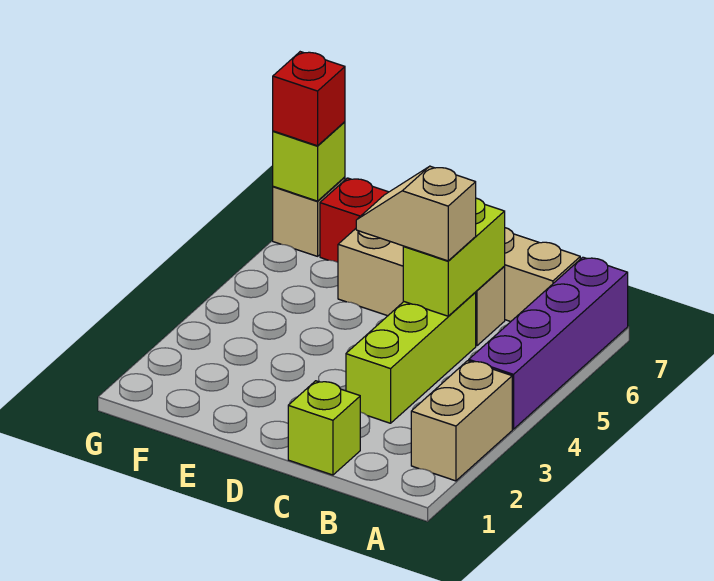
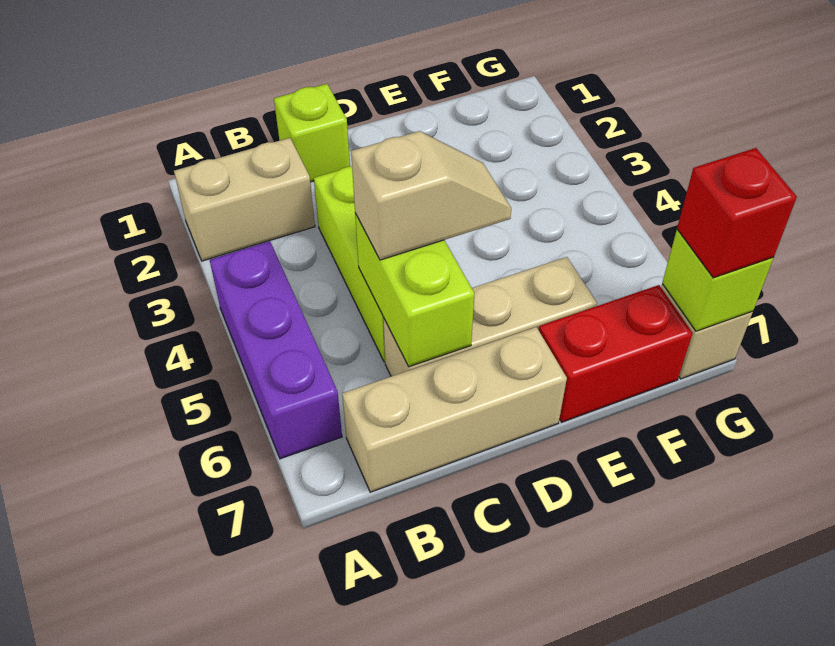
tan brick A2:A3 level 1 -> tan brick A2:B2 level 1
purple brick A4:A7 level 1 -> purple brick A4:A6 level 1

